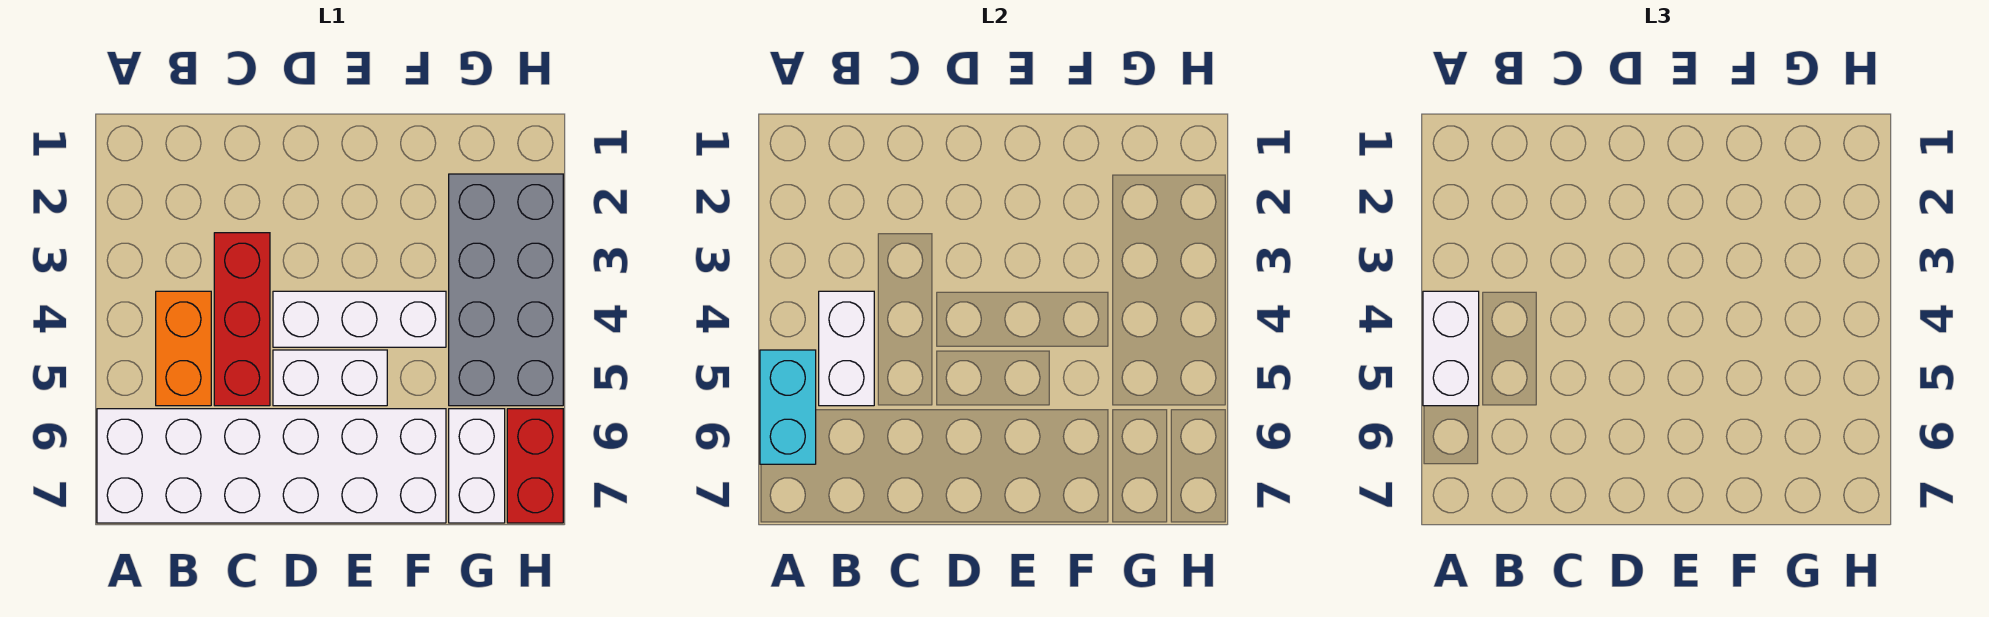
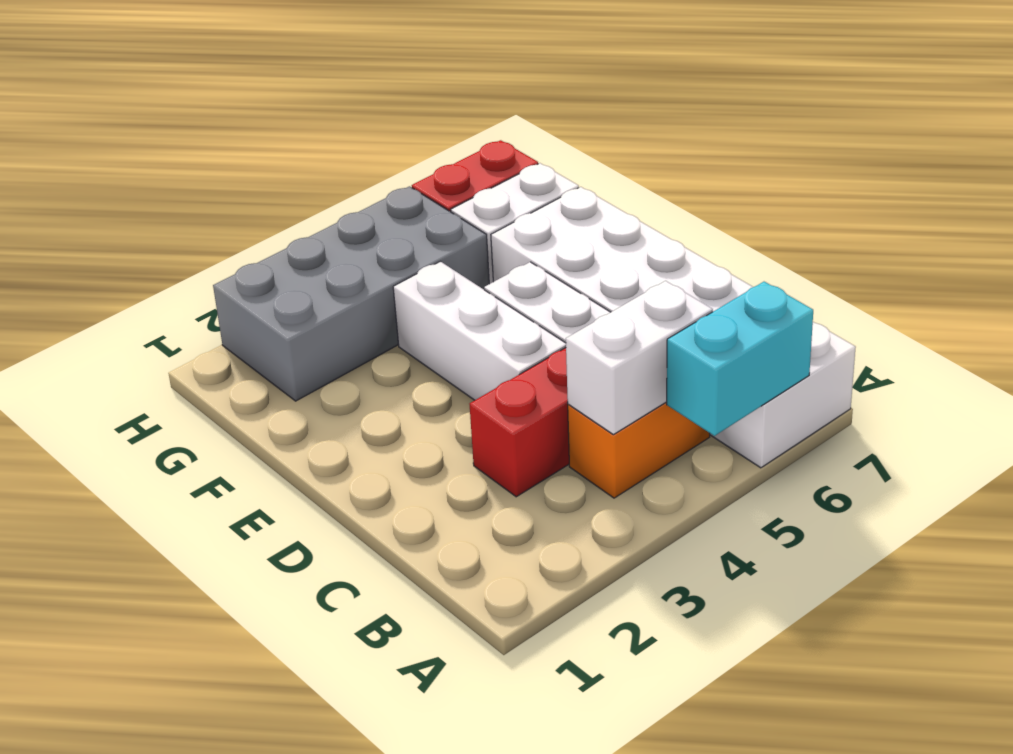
white brick A4:A5 level 3 -> none

